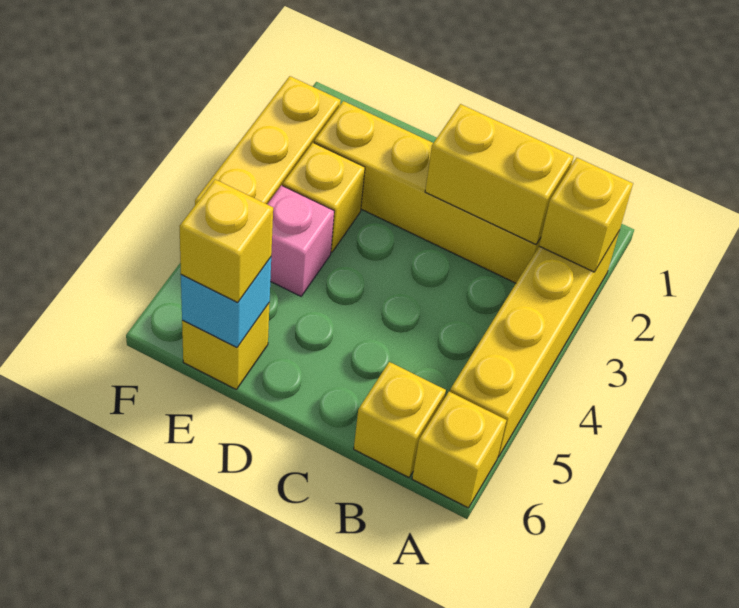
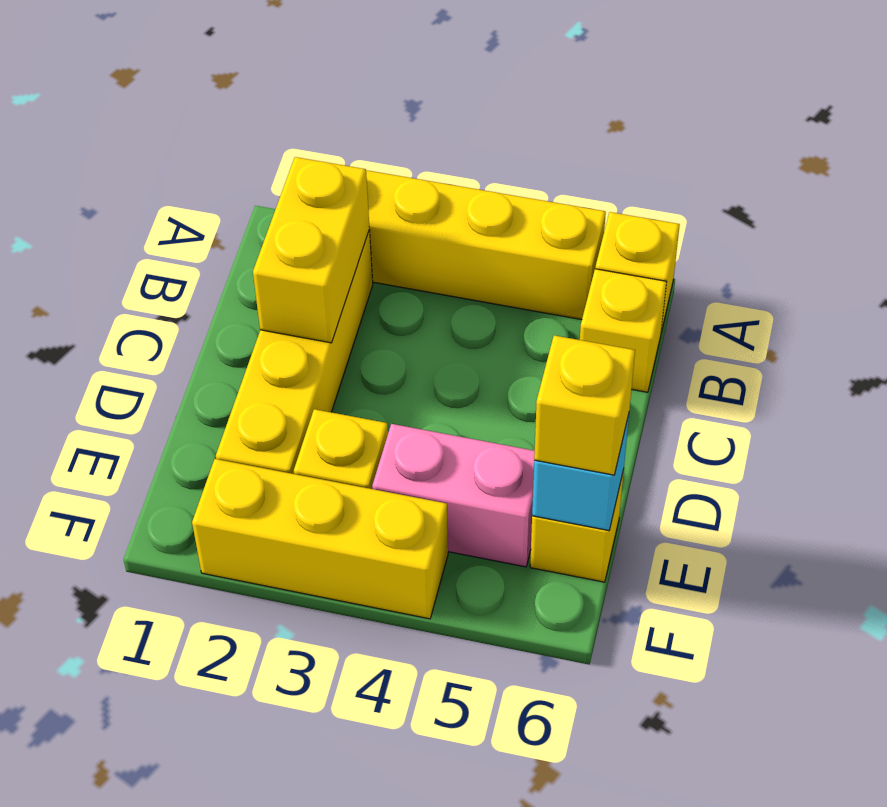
yellow brick A2 level 2 -> none
pink brick E4 level 1 -> pink brick E4:E5 level 1

